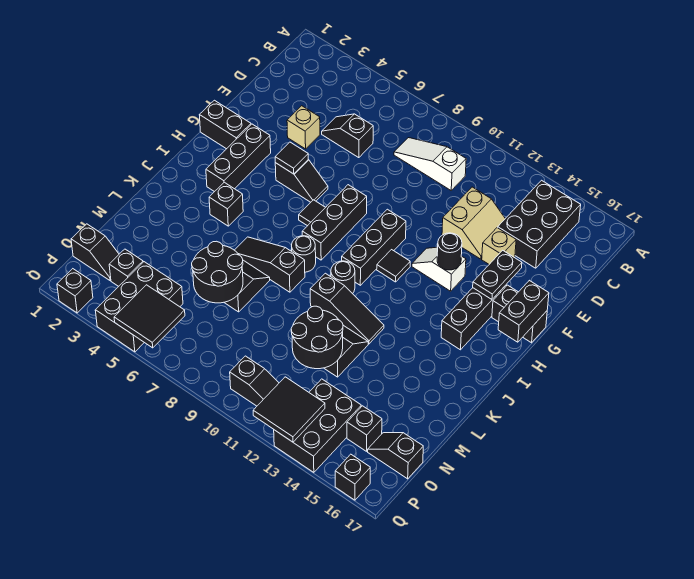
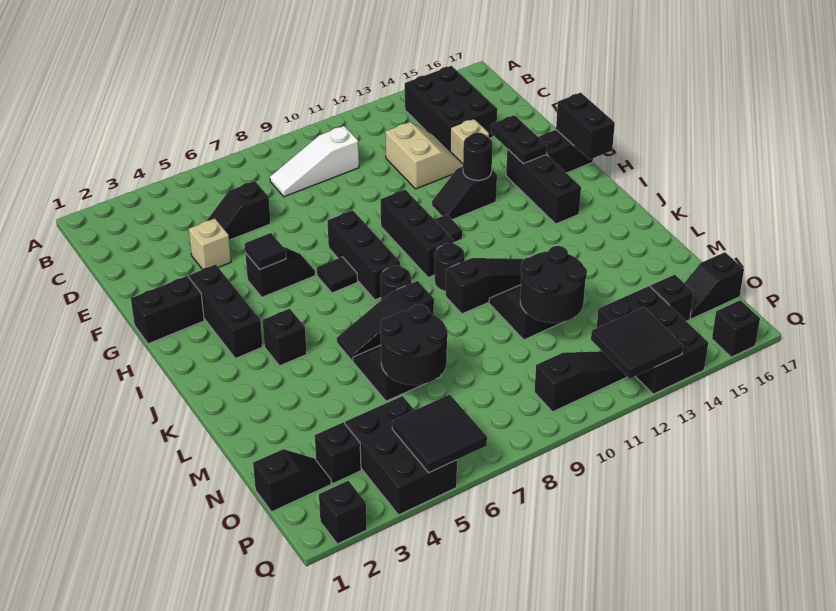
white slope G12:G13 level 1 top 13 -> black slope G12:G13 level 1 top 13

